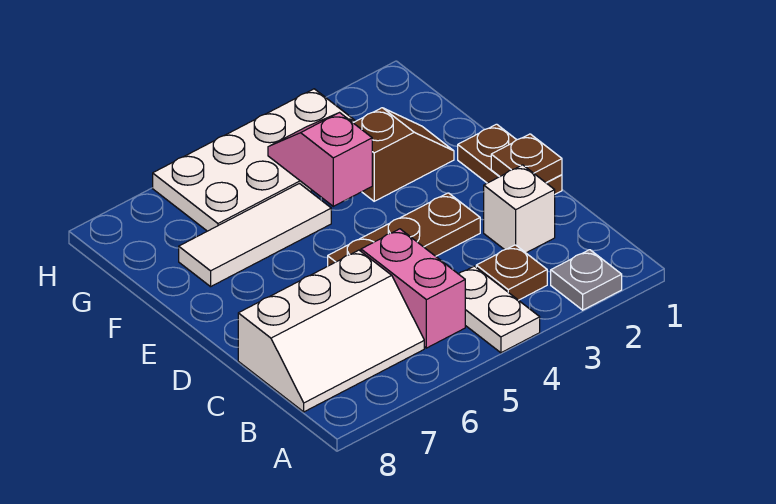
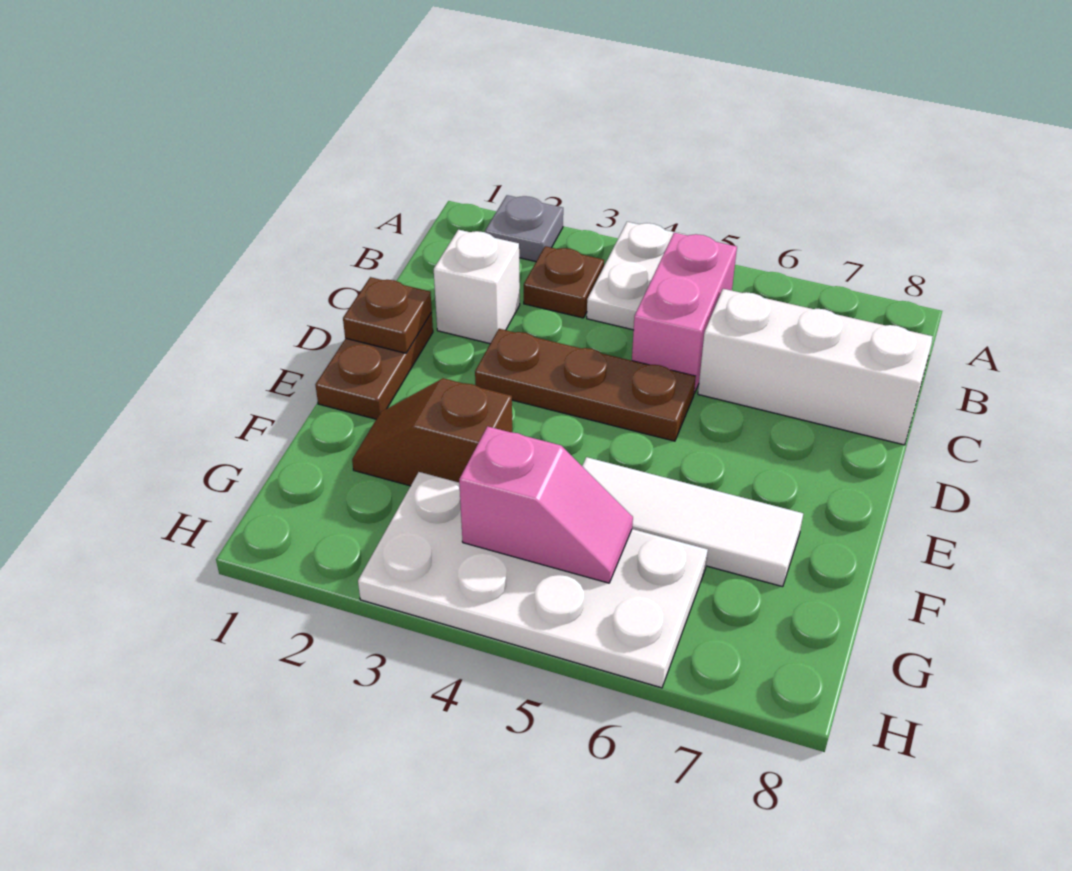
pink slope F4:G4 level 2 top F -> pink slope G4:G5 level 2 top 4

